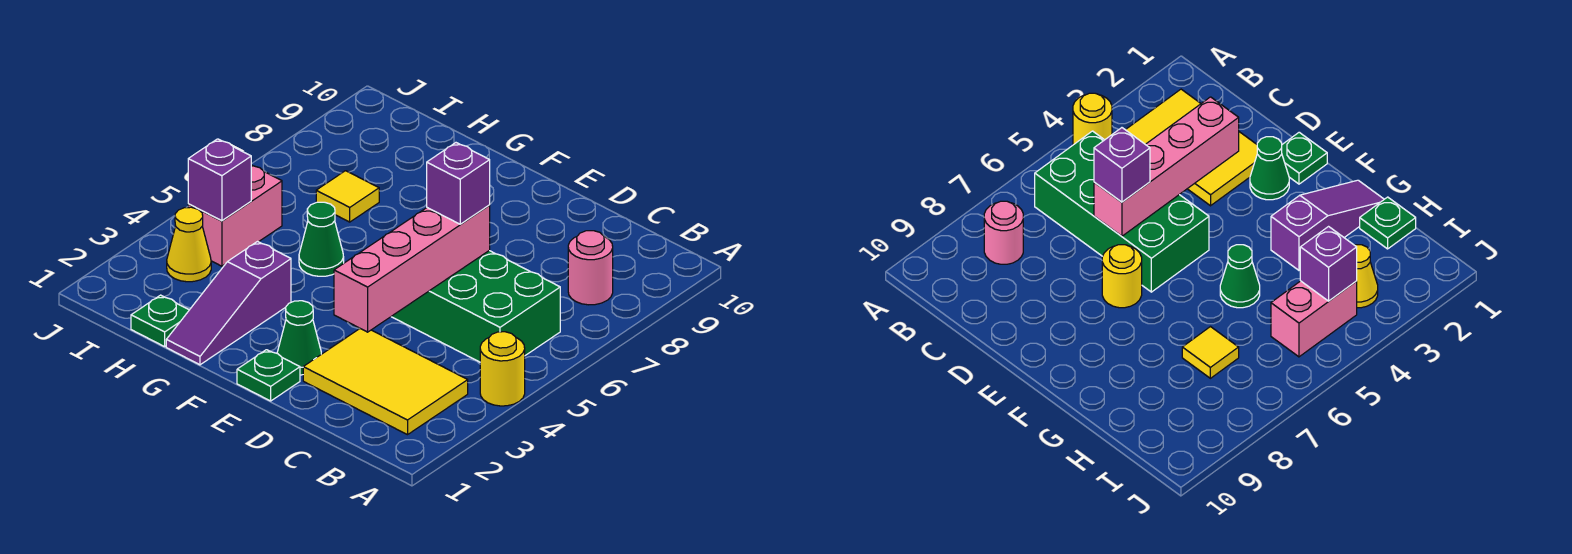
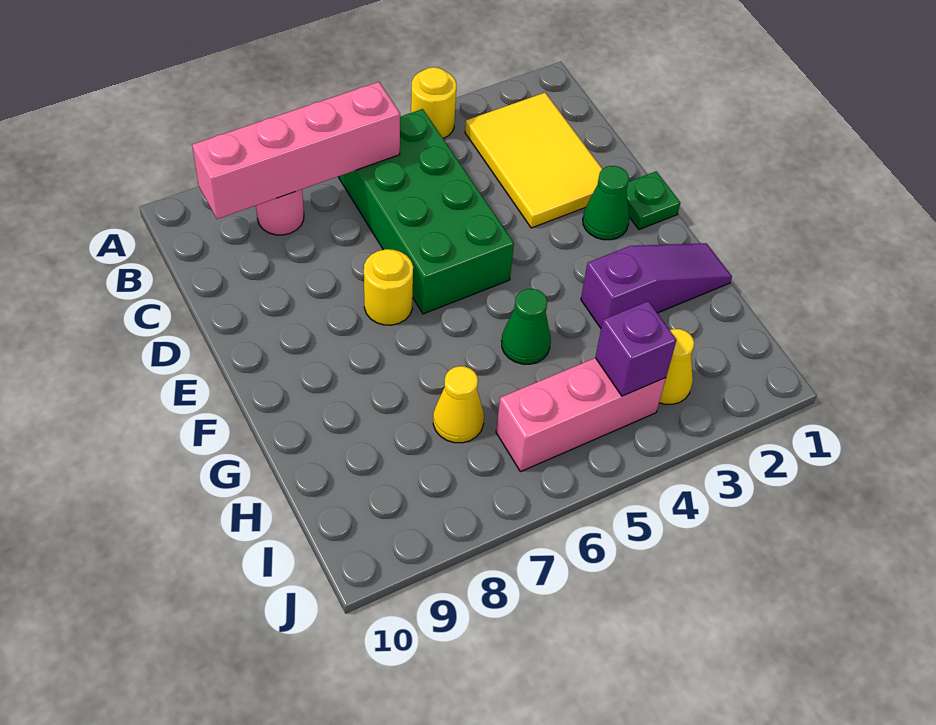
pink brick D3:D6 level 2 -> pink brick B6:B9 level 2
purple brick D6 level 3 -> none
green plate H1 level 1 -> none
yellow tile H7 level 1 -> yellow cone H7 level 1
pink brick I4:I5 level 1 -> pink brick I4:I6 level 1

